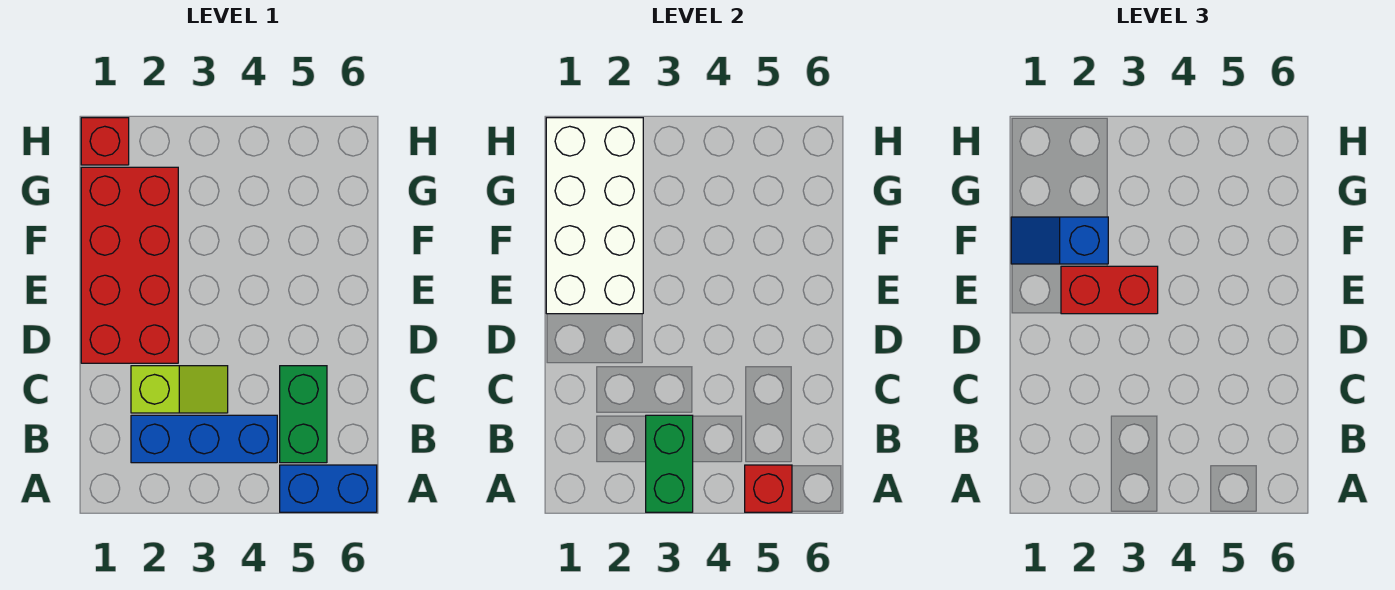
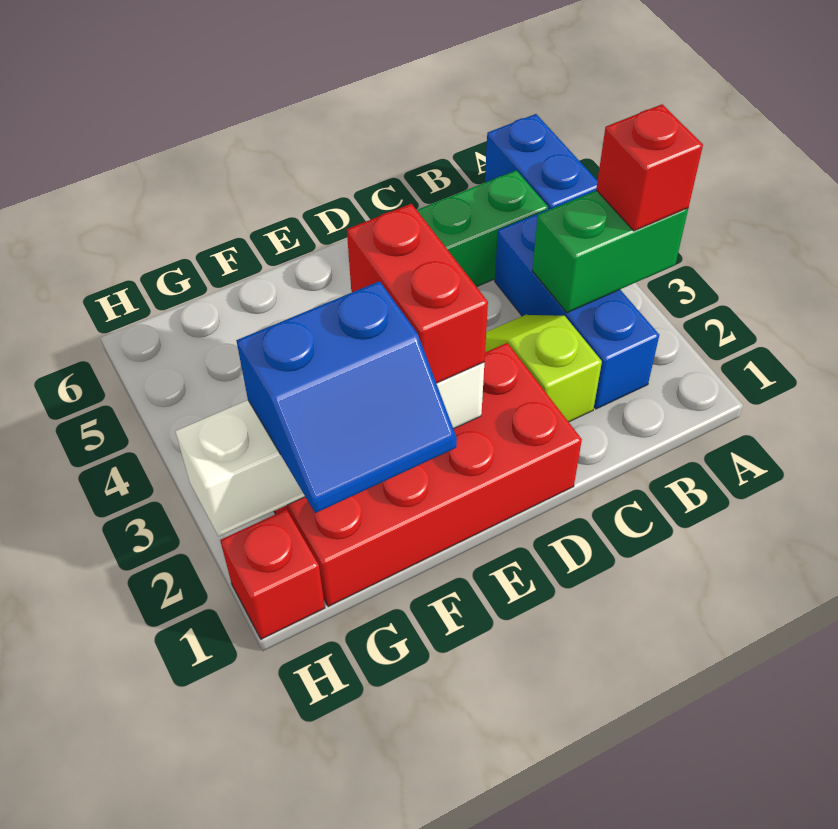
red brick A5 level 2 -> red brick A3 level 3
white brick E1:H2 level 2 -> white brick E2:H2 level 2
blue slope F1:F2 level 3 top 2 -> blue slope F1:G2 level 3 top 2

